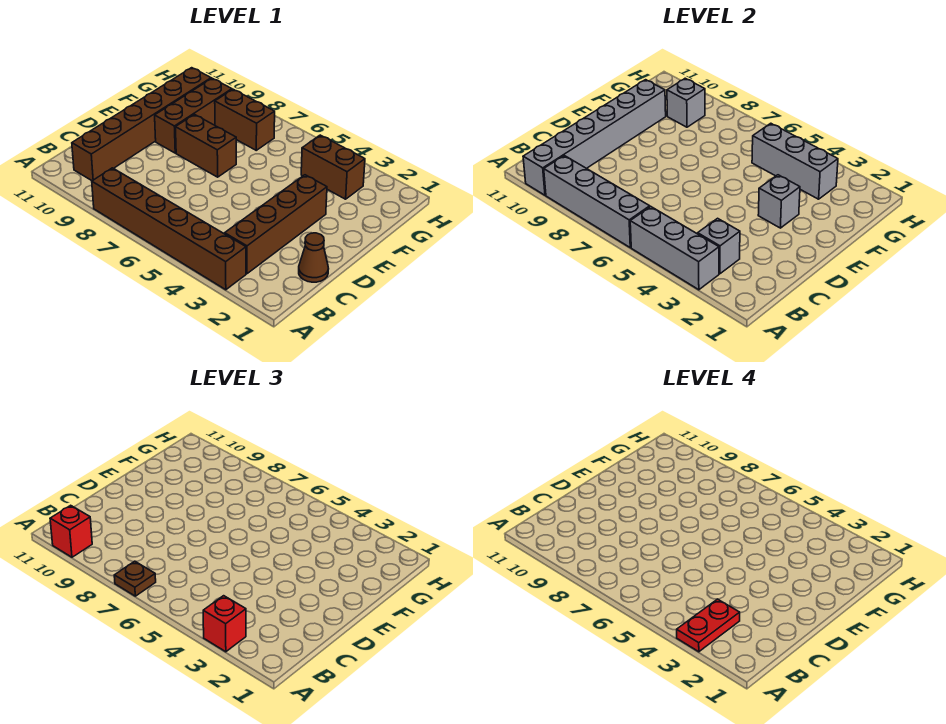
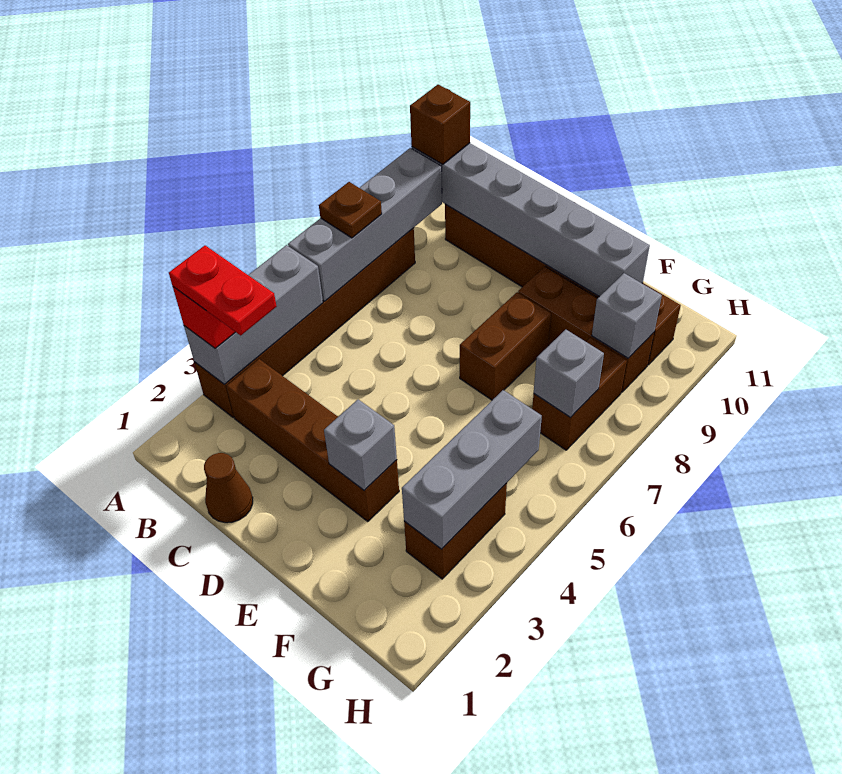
red brick A10 level 3 -> brown brick A10 level 3
grey brick B3 level 2 -> grey brick G7 level 2

